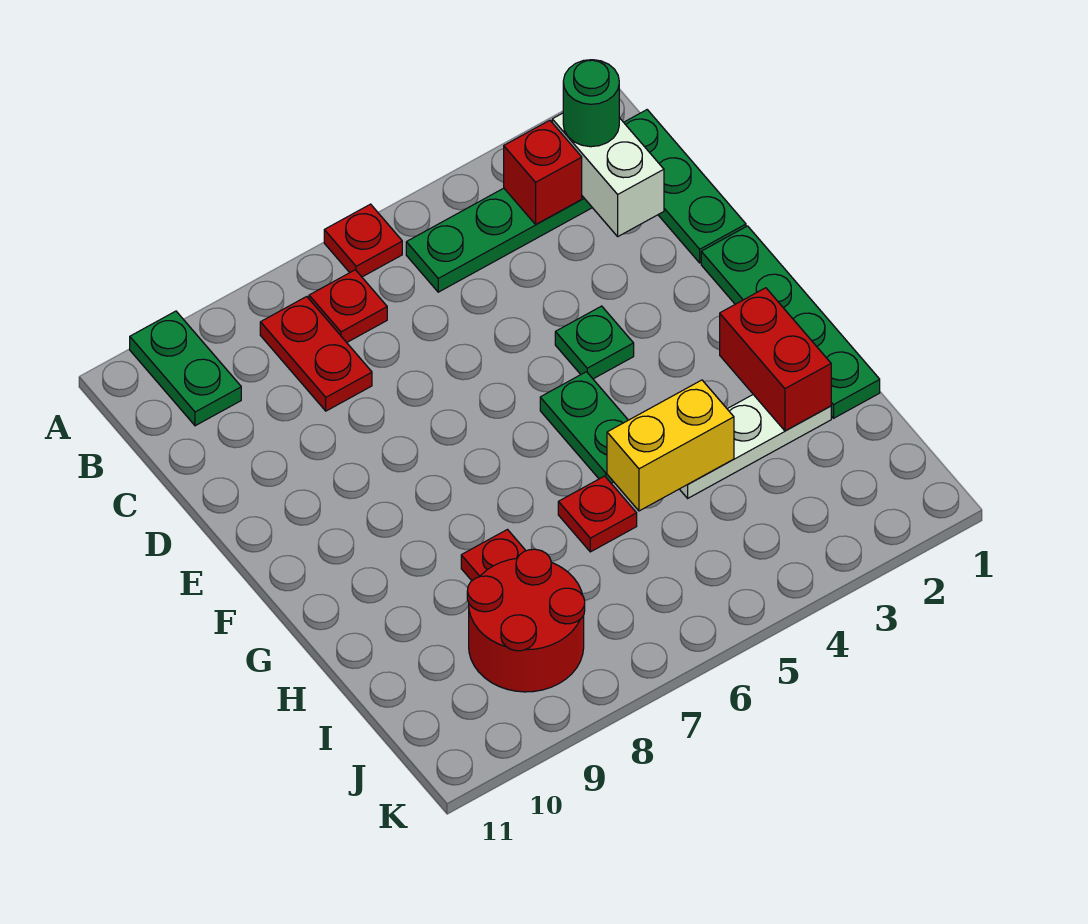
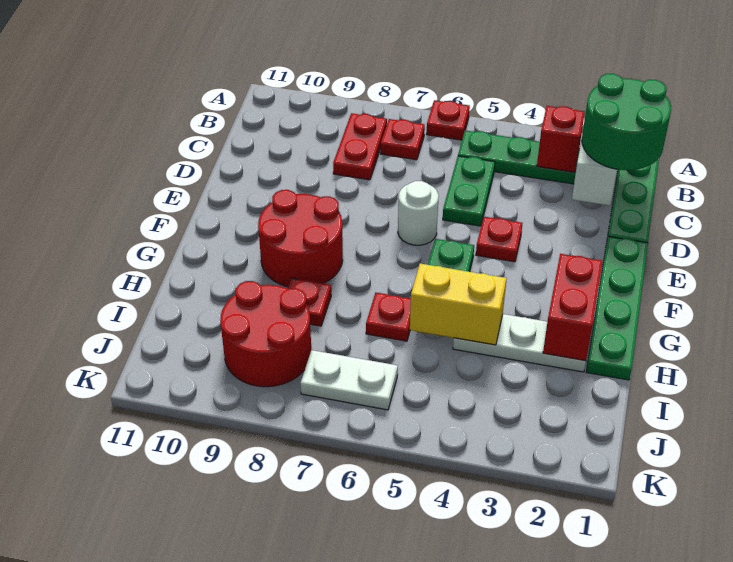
green plate A10:B10 level 1 -> green plate C5:D5 level 1
green round brick B2 level 3 -> green round brick B1:C2 level 3
green plate E4 level 1 -> red plate E4 level 1
none -> white round brick E6 level 1
none -> red round brick F8:G9 level 1
none -> white plate J6:J7 level 1

